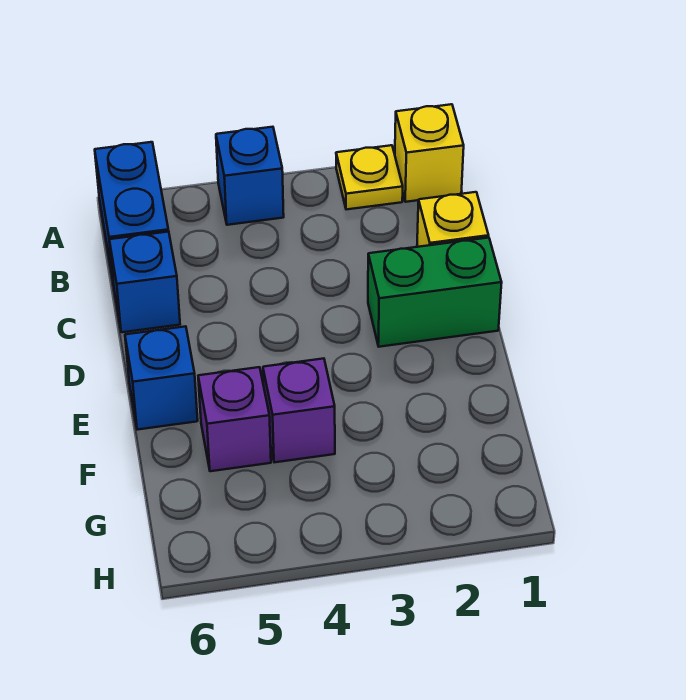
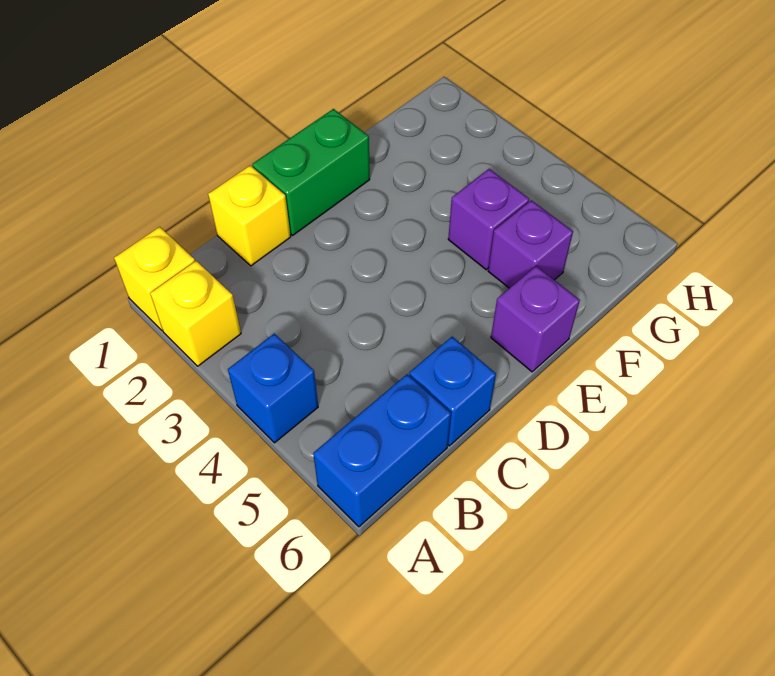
yellow plate A2 level 1 -> yellow brick A2 level 1
green brick D1:D2 level 1 -> green brick D1:E1 level 1
blue brick E6 level 1 -> purple brick E6 level 1

